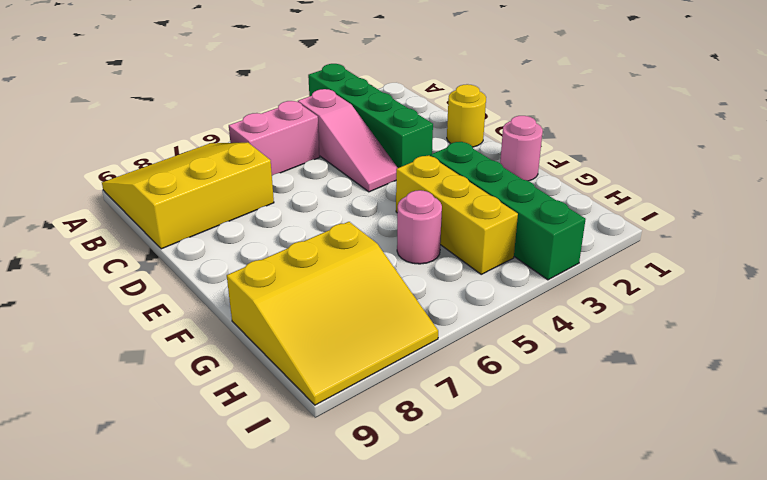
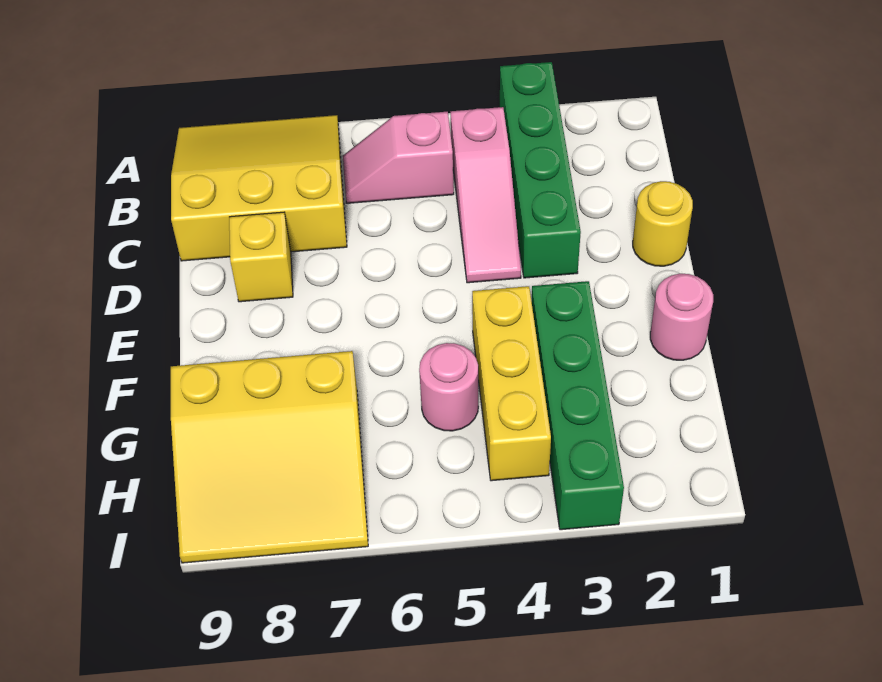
pink brick B5:B6 level 1 -> pink slope B5:B6 level 1 top 5
none -> yellow brick D8 level 1

